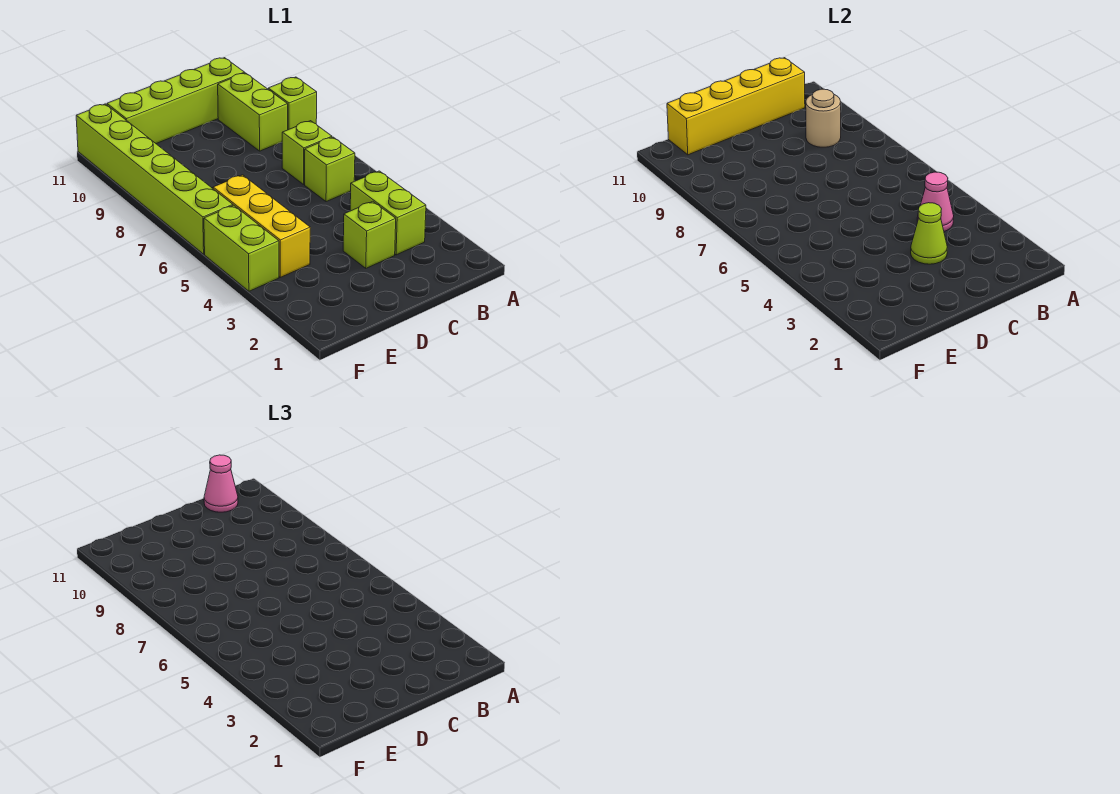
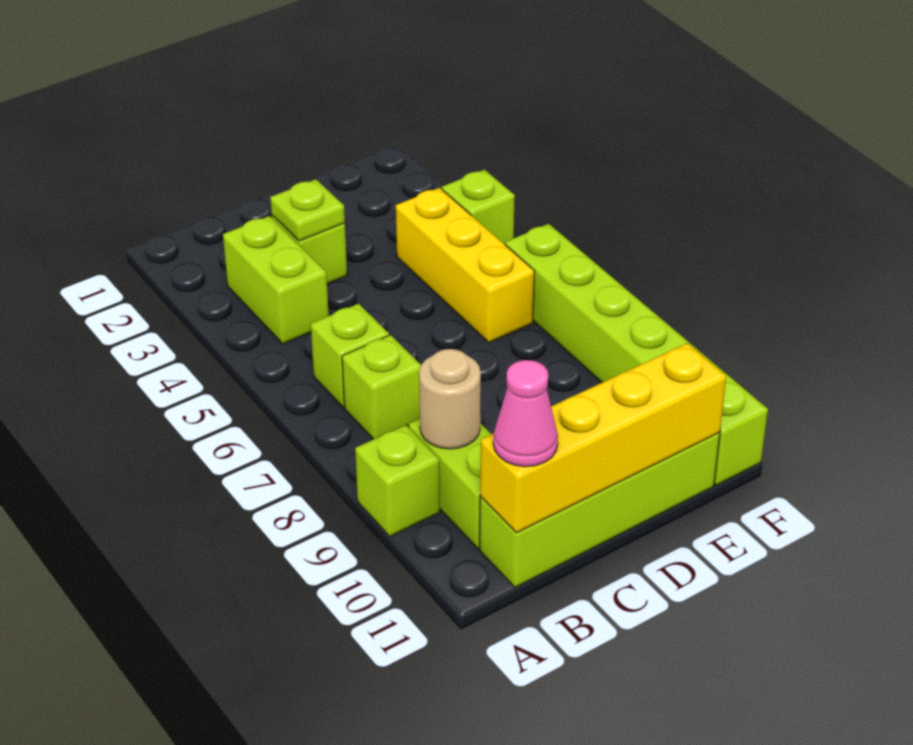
pink cone B4 level 2 -> none
lime cone C3 level 2 -> lime plate C3 level 2
lime brick F4:F5 level 1 -> lime brick F4 level 1

